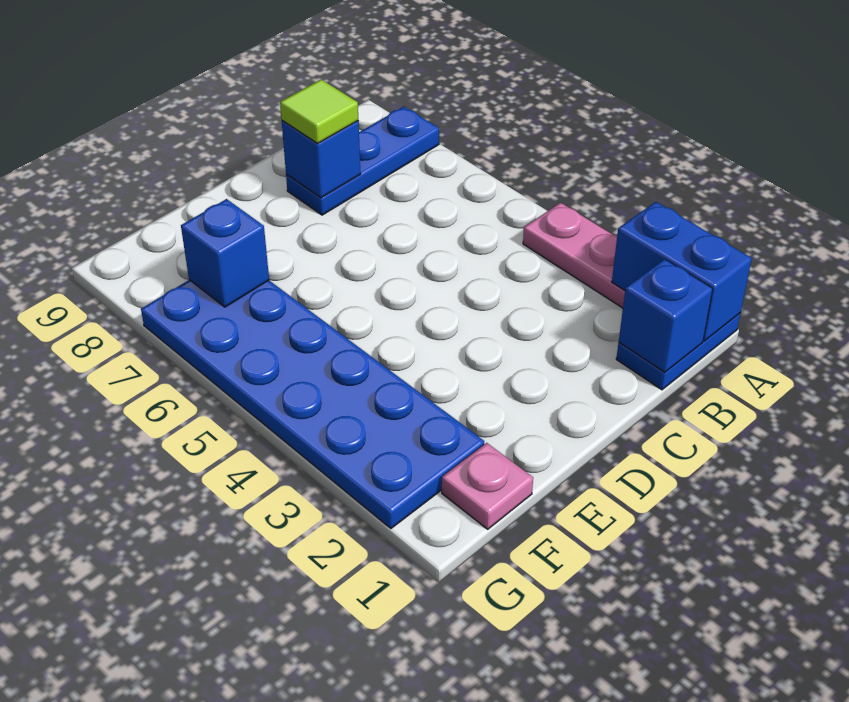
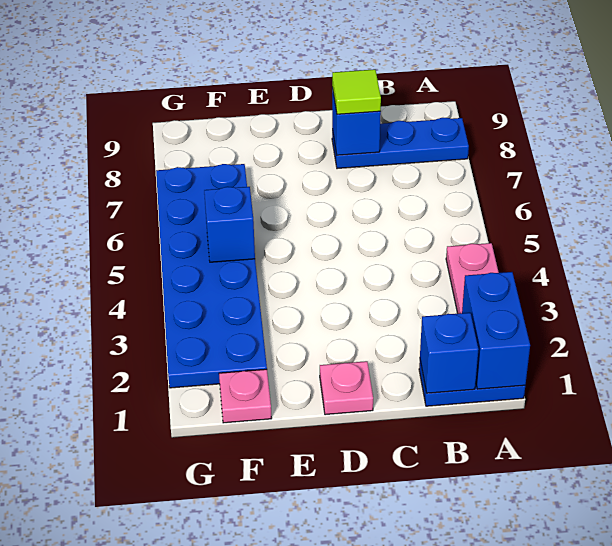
none -> pink plate D1 level 1
blue brick F7 level 2 -> blue brick F5 level 2

